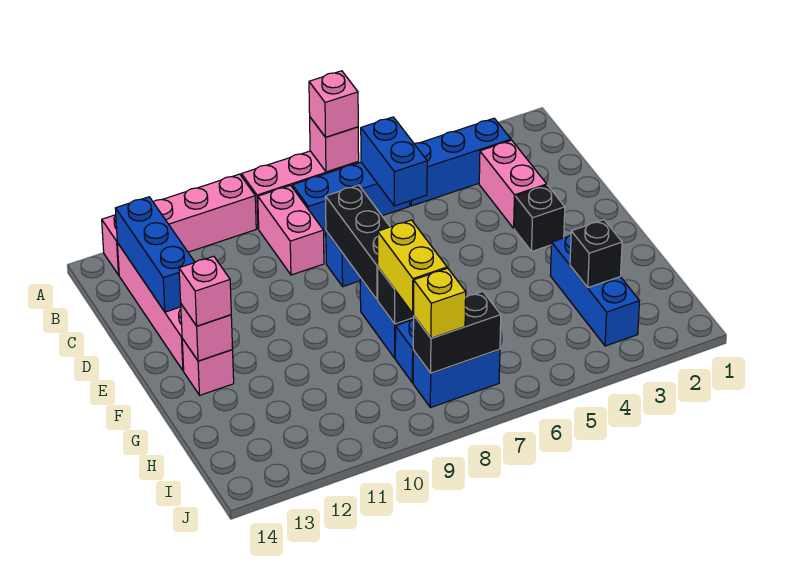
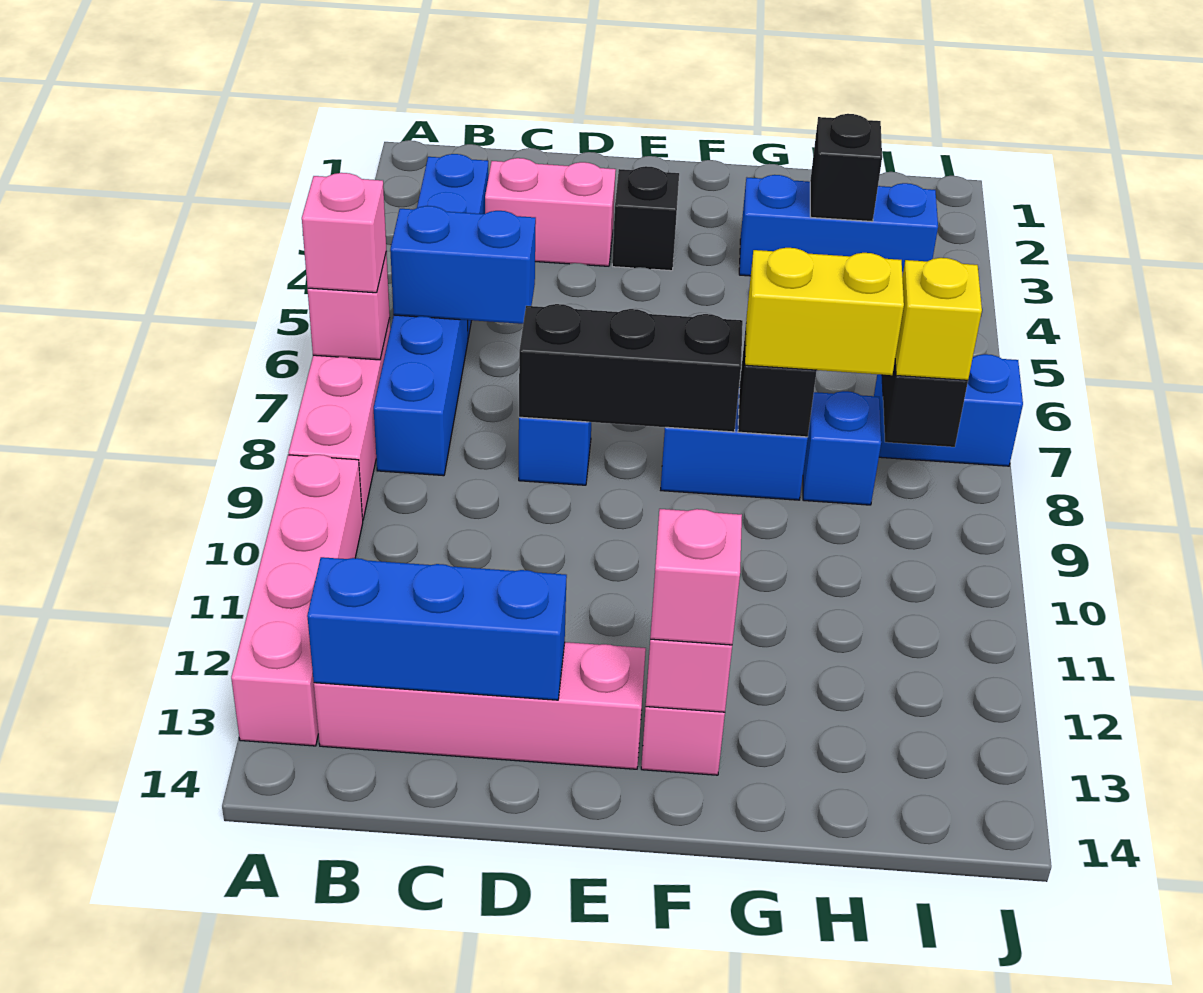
pink brick B9:C9 level 1 -> none
blue brick I7:I8 level 1 -> blue brick I7:J7 level 1

